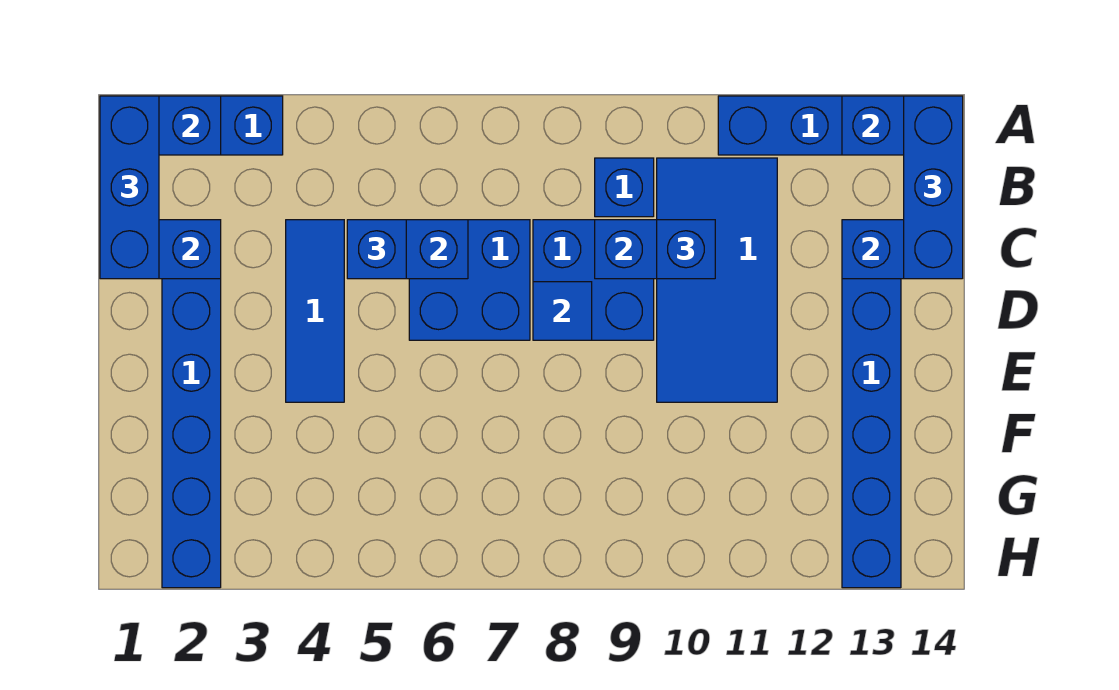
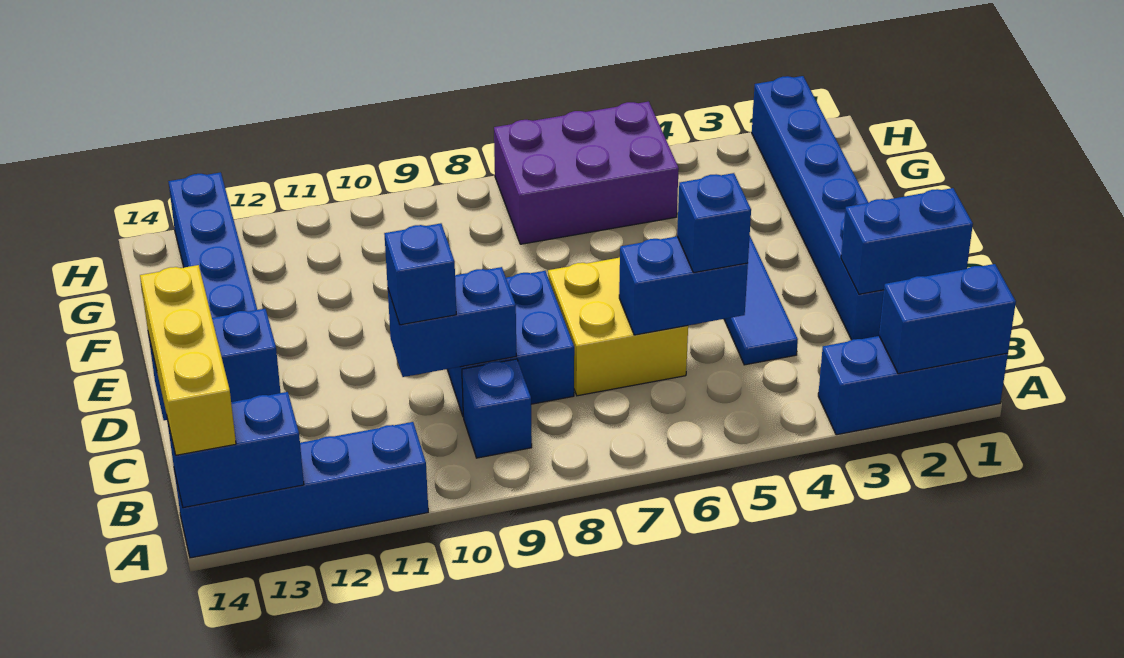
blue brick A1:C1 level 3 -> none
blue brick A14:C14 level 3 -> yellow brick A14:C14 level 3
blue tile B10:E11 level 1 -> none
blue brick C6:D7 level 1 -> yellow brick C6:D7 level 1
blue tile D8 level 2 -> none
none -> purple brick G5:H7 level 1

